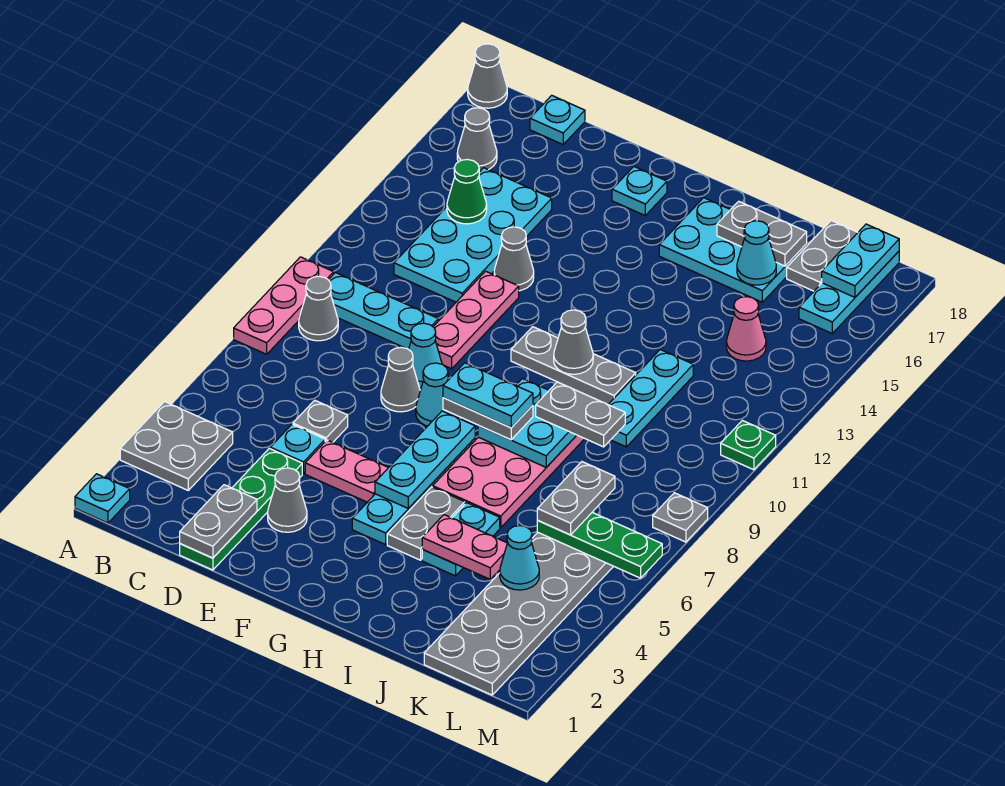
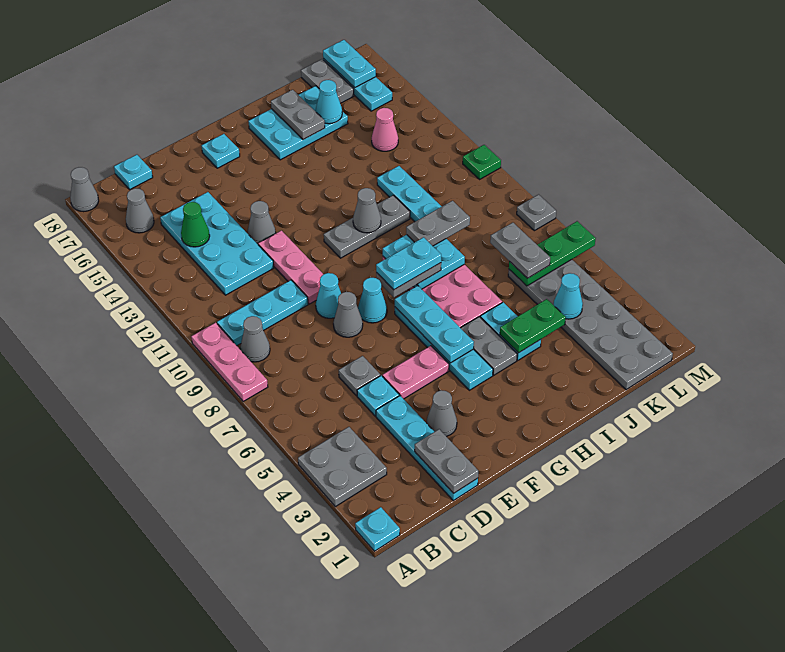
green plate D1:D4 level 1 -> cyan plate D1:D4 level 1
pink plate I4:J4 level 2 -> green plate I4:J4 level 2
grey plate I17:J17 level 2 -> grey plate I16:I17 level 2

